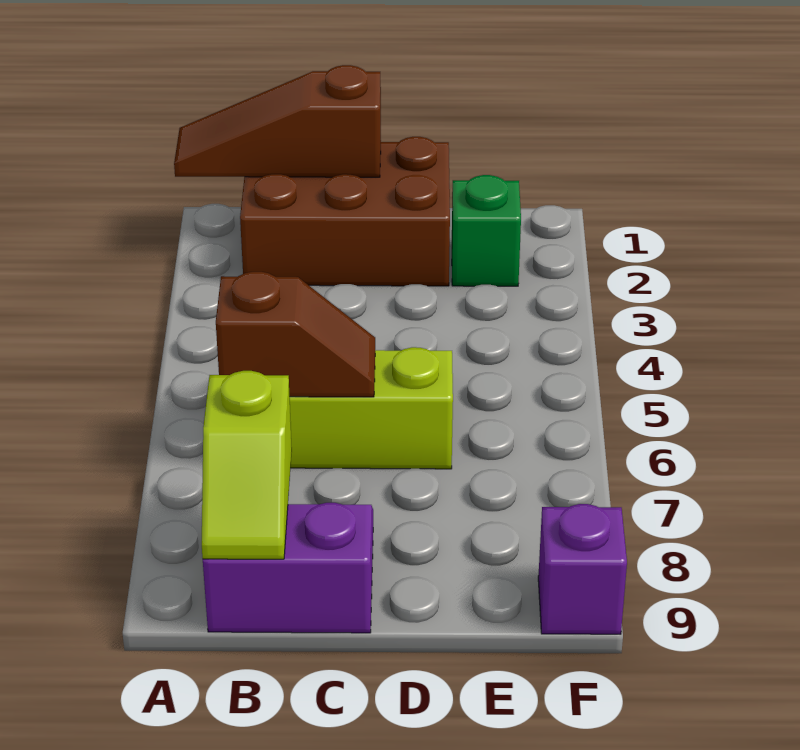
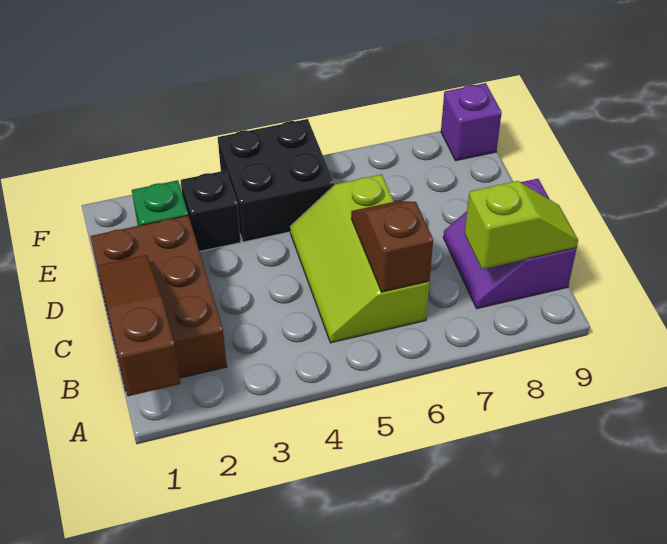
brown slope A1:C1 level 2 top C -> brown slope A1:C1 level 2 top A
none -> black brick E3 level 1
none -> black brick E4:F5 level 1

